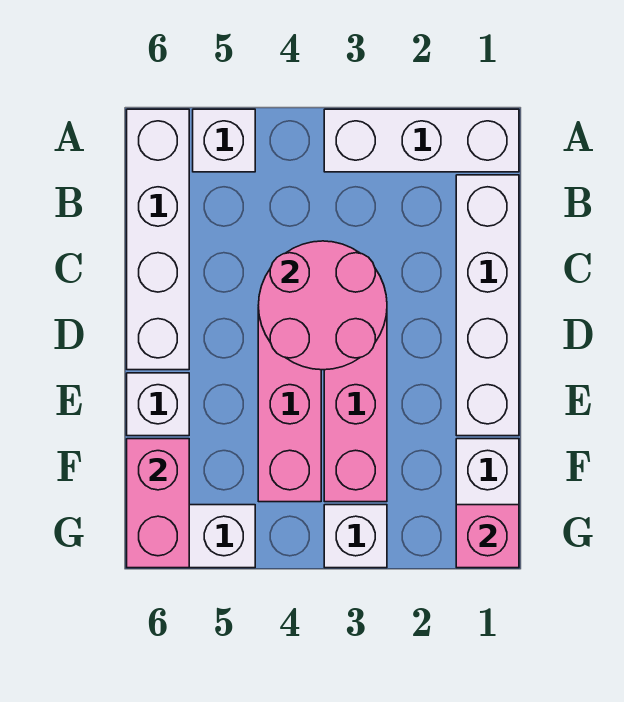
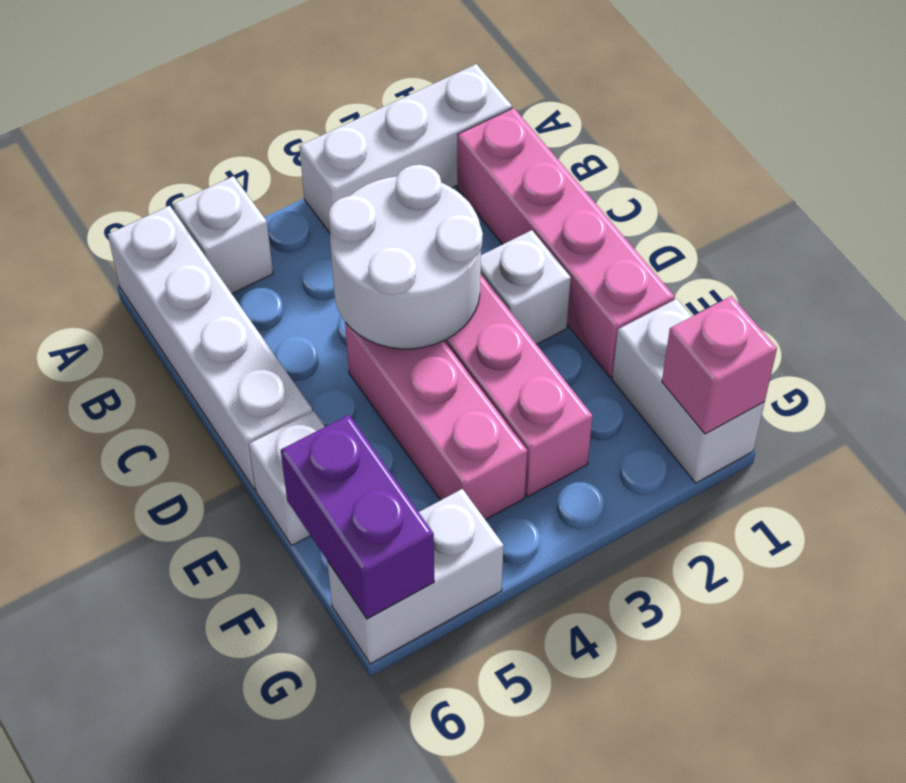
white brick B1:E1 level 1 -> pink brick B1:E1 level 1
pink round brick C3:D4 level 2 -> white round brick C3:D4 level 2
pink brick F6:G6 level 2 -> purple brick F6:G6 level 2
white brick G3 level 1 -> white brick D2 level 1

